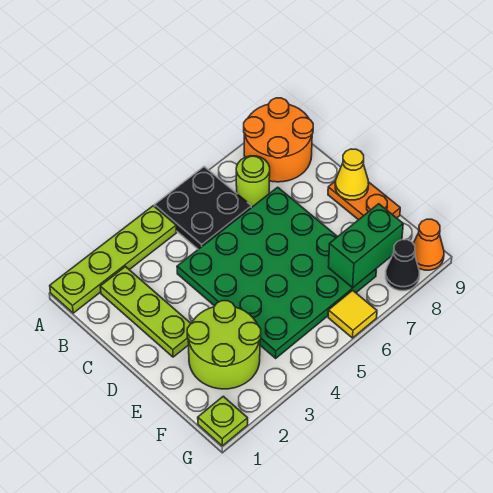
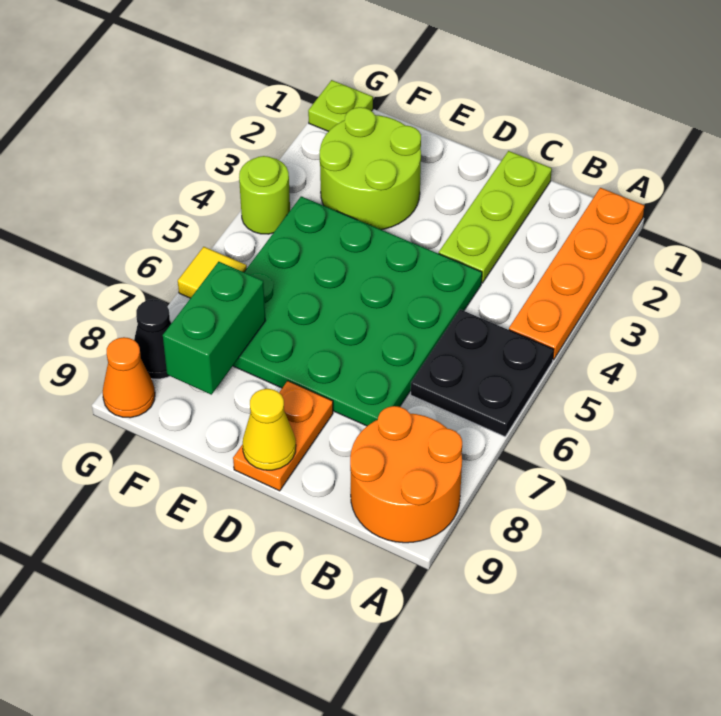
lime plate A1:A4 level 1 -> orange plate A1:A4 level 1
lime plate B2:D2 level 1 -> lime plate C1:C3 level 1
lime round brick B7 level 1 -> lime round brick G4 level 1
orange plate D9:E9 level 1 -> orange plate D8:D9 level 1

